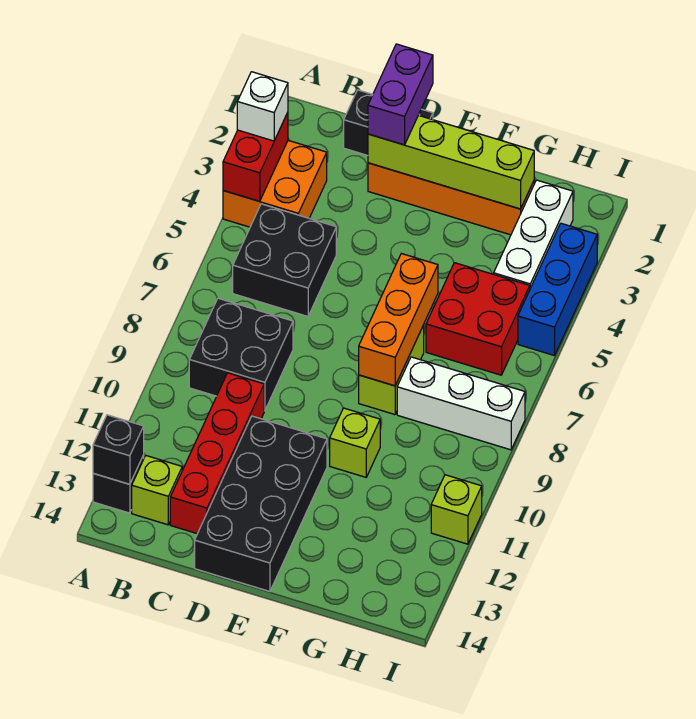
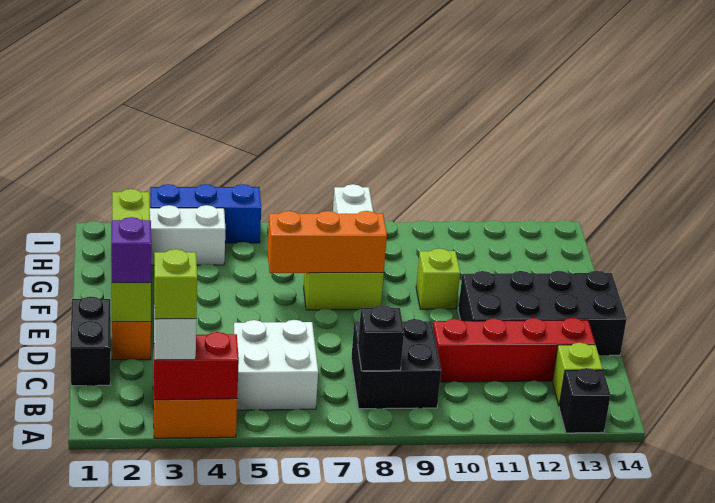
black brick A13 level 2 -> black brick B8 level 2
black brick B5:C6 level 1 -> white brick B5:C6 level 1
purple brick D1:D2 level 3 -> purple brick D2 level 3
red brick G5:H6 level 1 -> none
lime brick I11 level 1 -> lime brick A3 level 4

